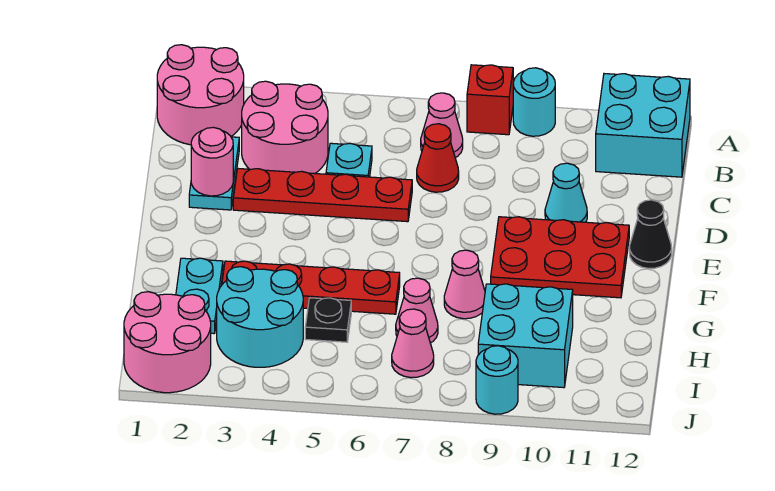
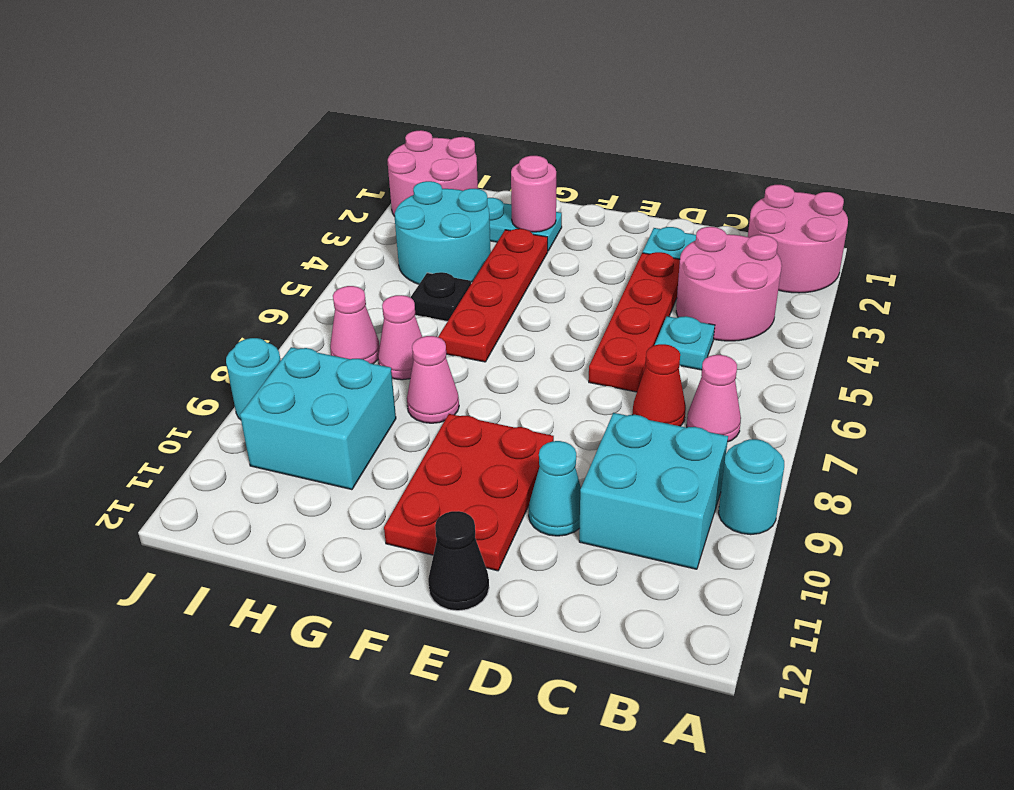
red brick A8 level 1 -> none
cyan brick A11:B12 level 1 -> cyan brick B9:C10 level 1
pink round brick D2 level 2 -> pink round brick G2 level 2

